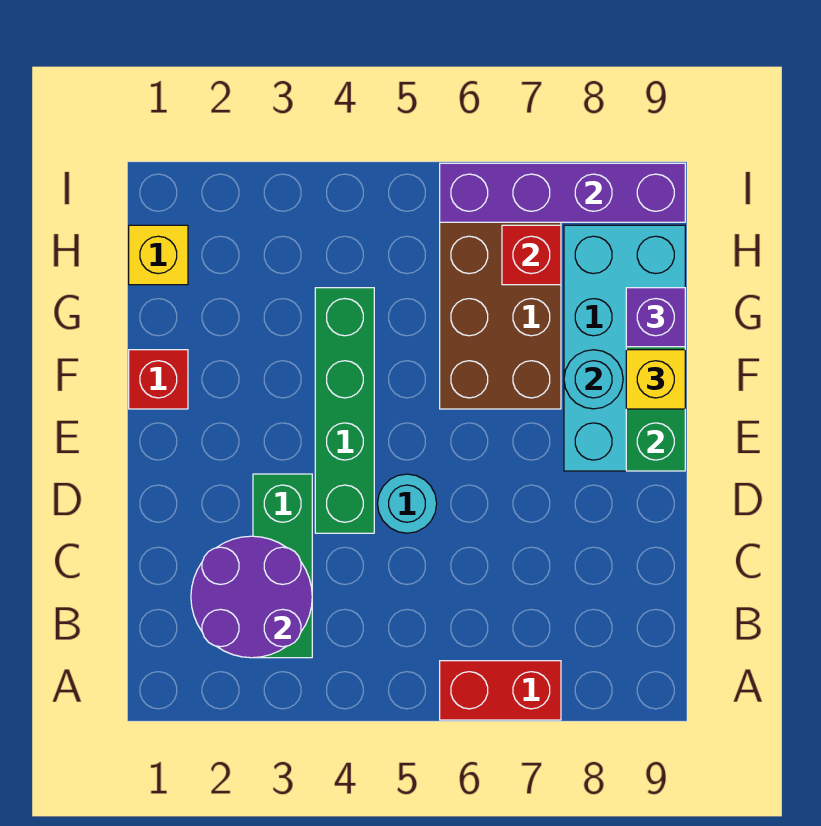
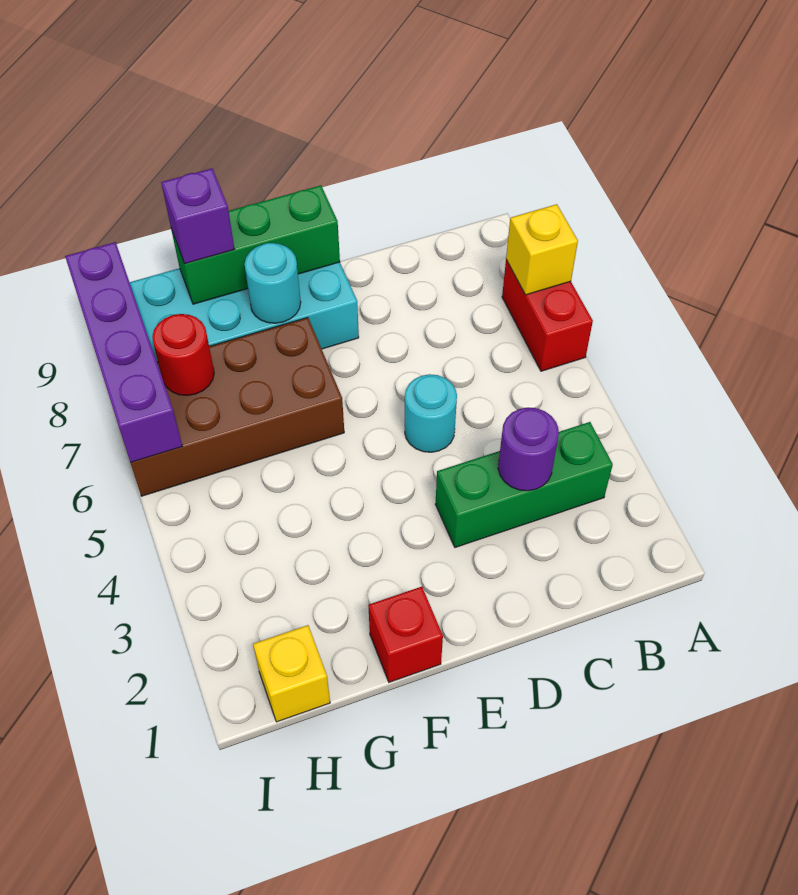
purple round brick B2:C3 level 2 -> purple round brick C3 level 2
green brick D4:G4 level 1 -> none
yellow brick F9 level 3 -> yellow brick A7 level 2
red brick H7 level 2 -> red round brick H7 level 2

